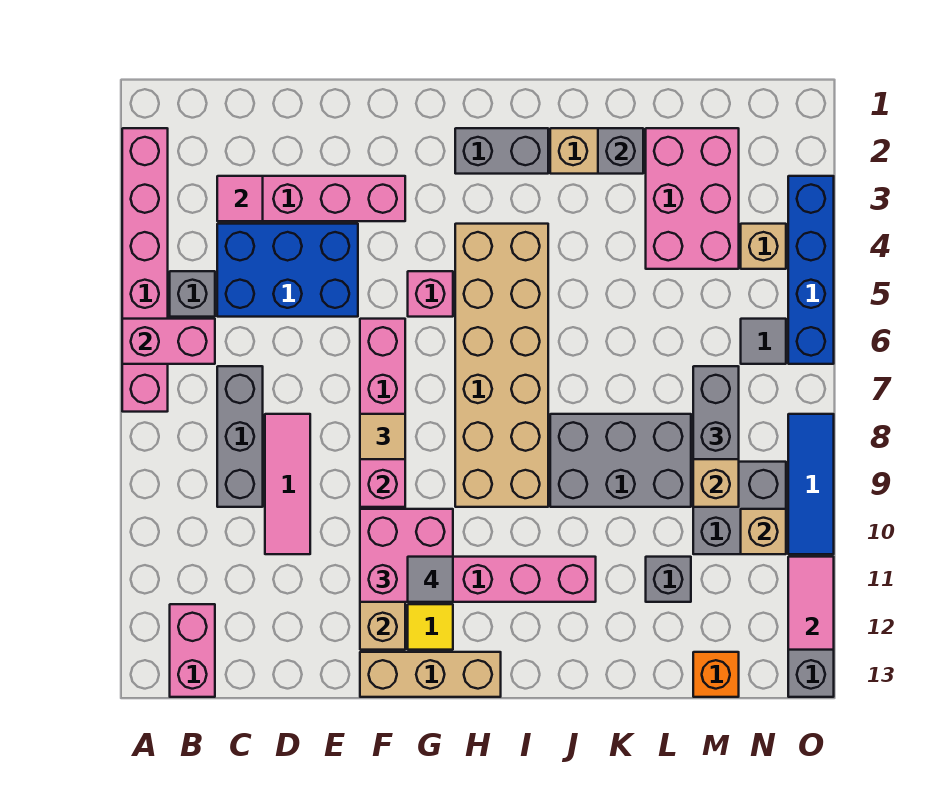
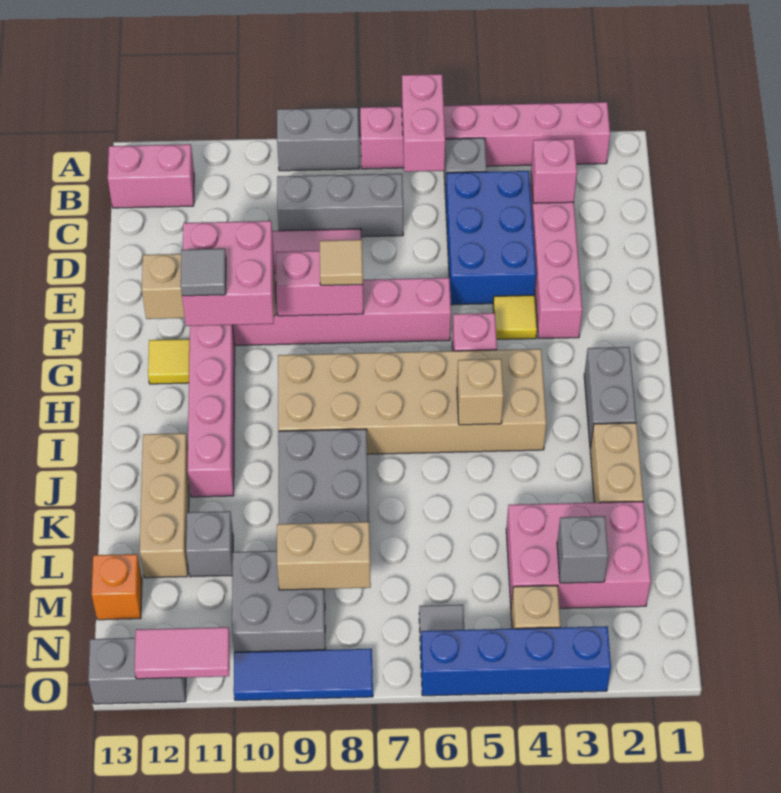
pink tile C3 level 2 -> pink brick C3 level 2
none -> yellow tile F4 level 1
tan brick F13:H13 level 1 -> tan brick J12:L12 level 1
grey brick K2 level 2 -> grey brick M3 level 2
grey brick M7:M8 level 3 -> grey brick A8:A9 level 1
tan brick N10 level 2 -> tan brick I5 level 2

